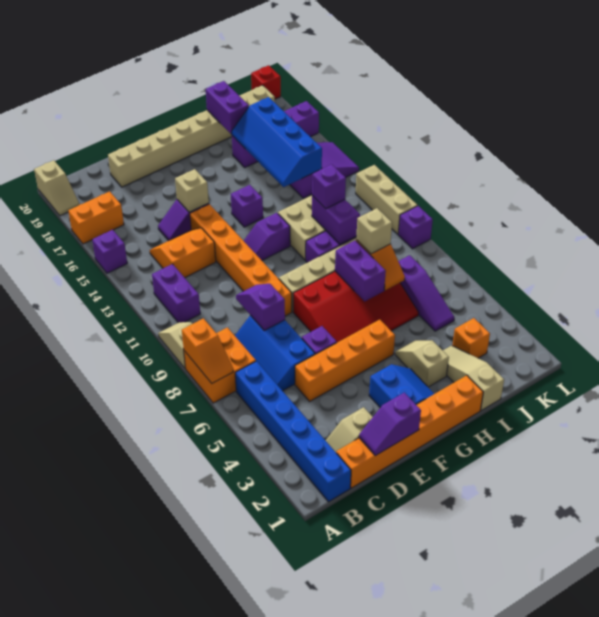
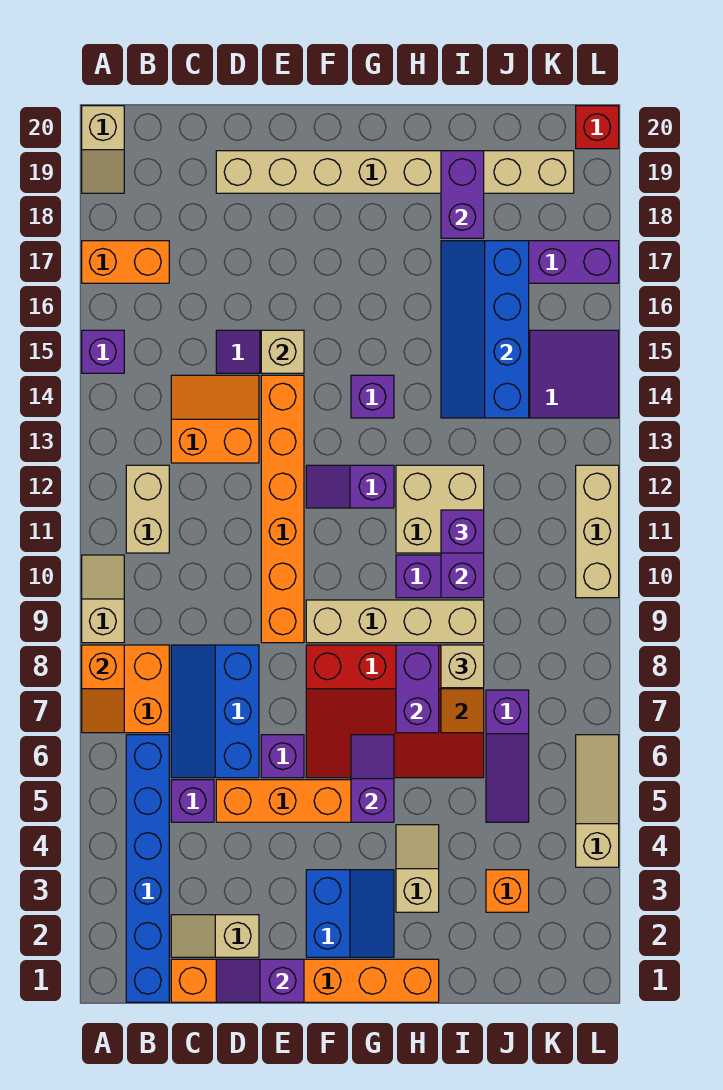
purple brick B11:B12 level 1 -> tan brick B11:B12 level 1
purple slope D8:D9 level 2 top 8 -> purple slope G5:G6 level 2 top 5
tan slope I1:I3 level 1 top 1 -> tan slope L4:L6 level 1 top 4
purple brick L9 level 1 -> purple brick C5 level 1

